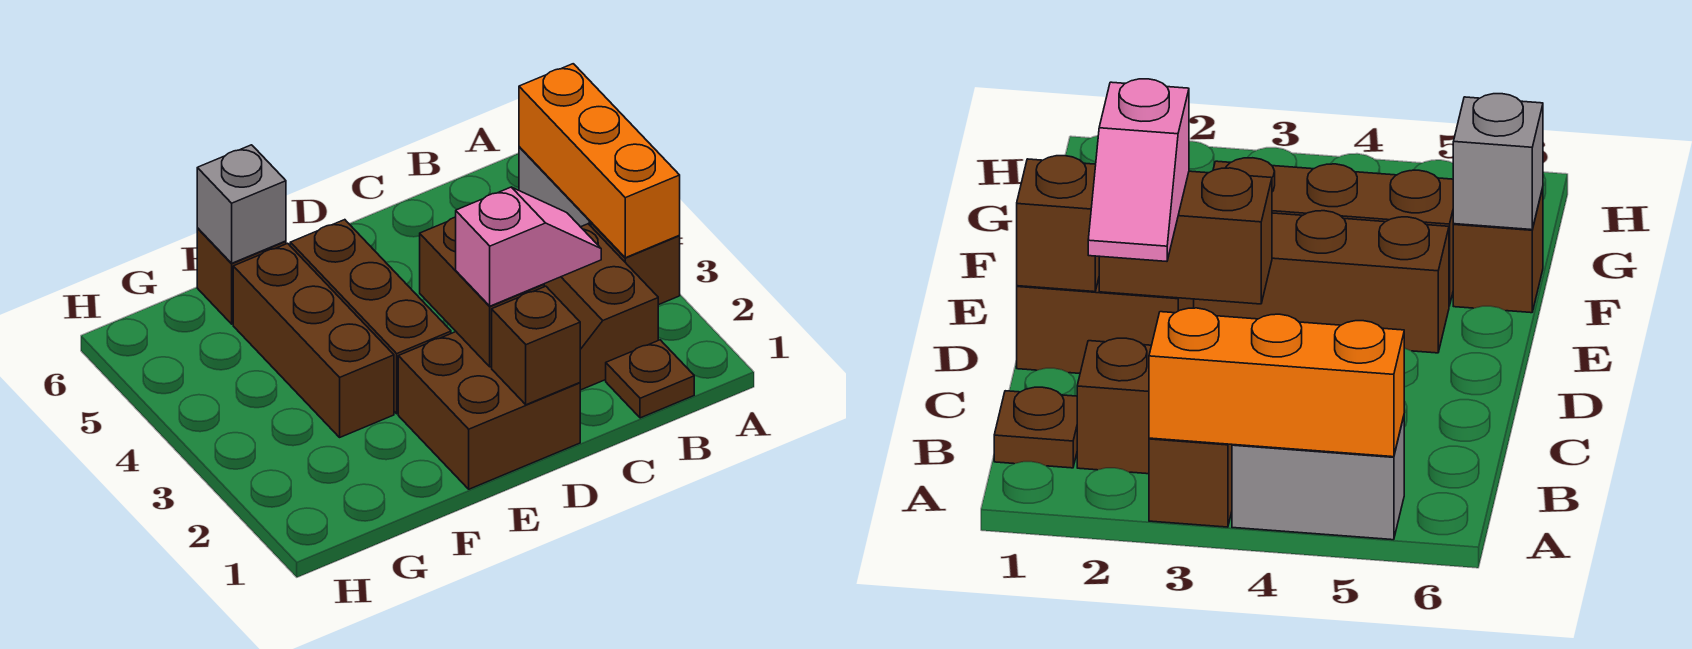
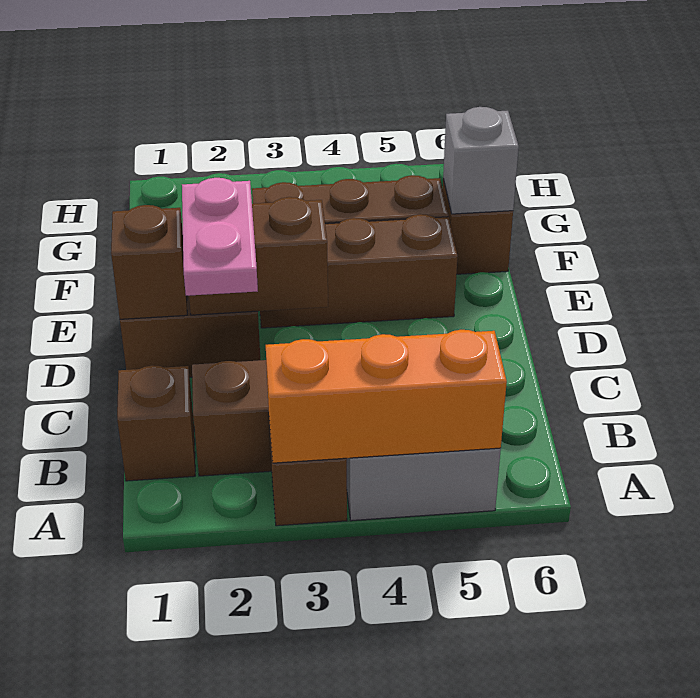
brown plate B1 level 1 -> brown brick B1 level 1
pink slope C2:D2 level 3 top D -> pink plate C2:D2 level 3

